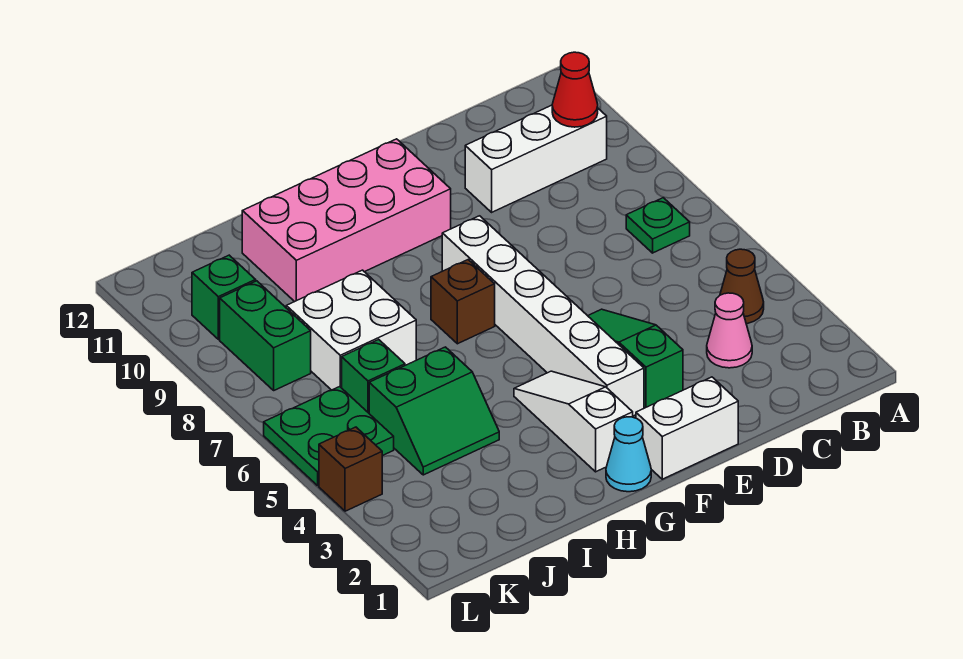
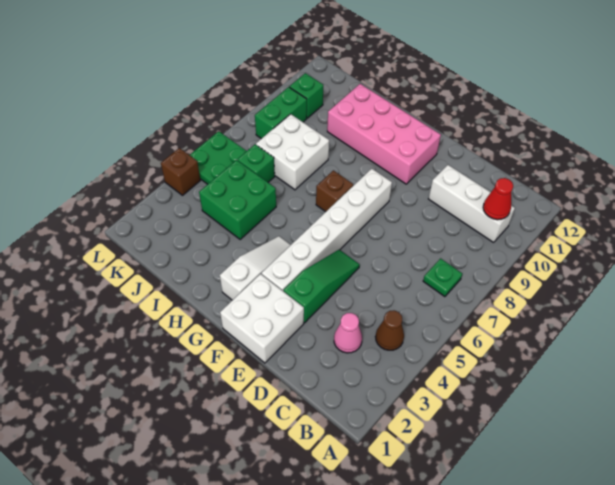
white brick E1:F1 level 1 -> white brick E1:F2 level 1
cyan cone G1 level 1 -> none
green slope I4:J5 level 1 top 5 -> green brick I4:J5 level 1

